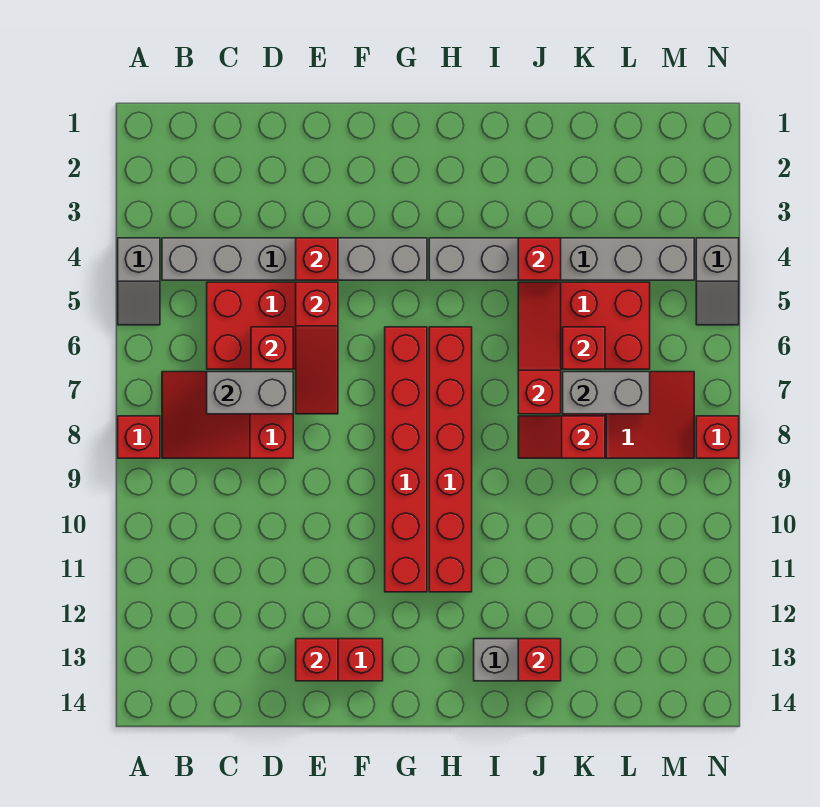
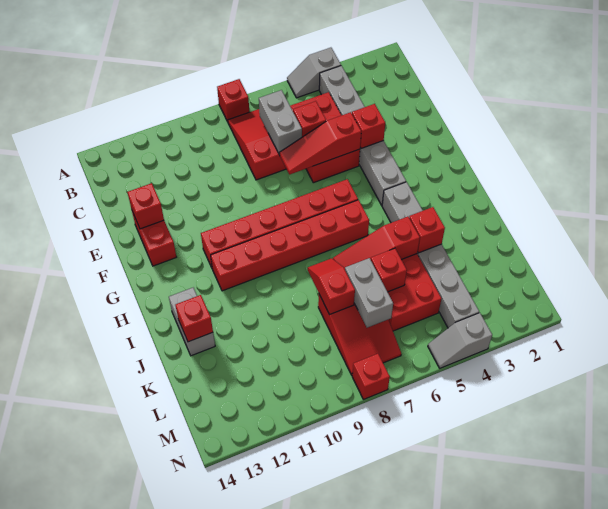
red slope J5:J7 level 2 top 7 -> red slope J5:J7 level 2 top 5

